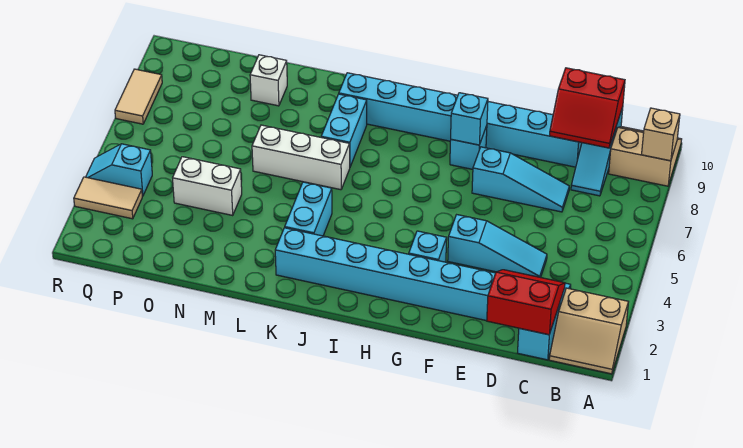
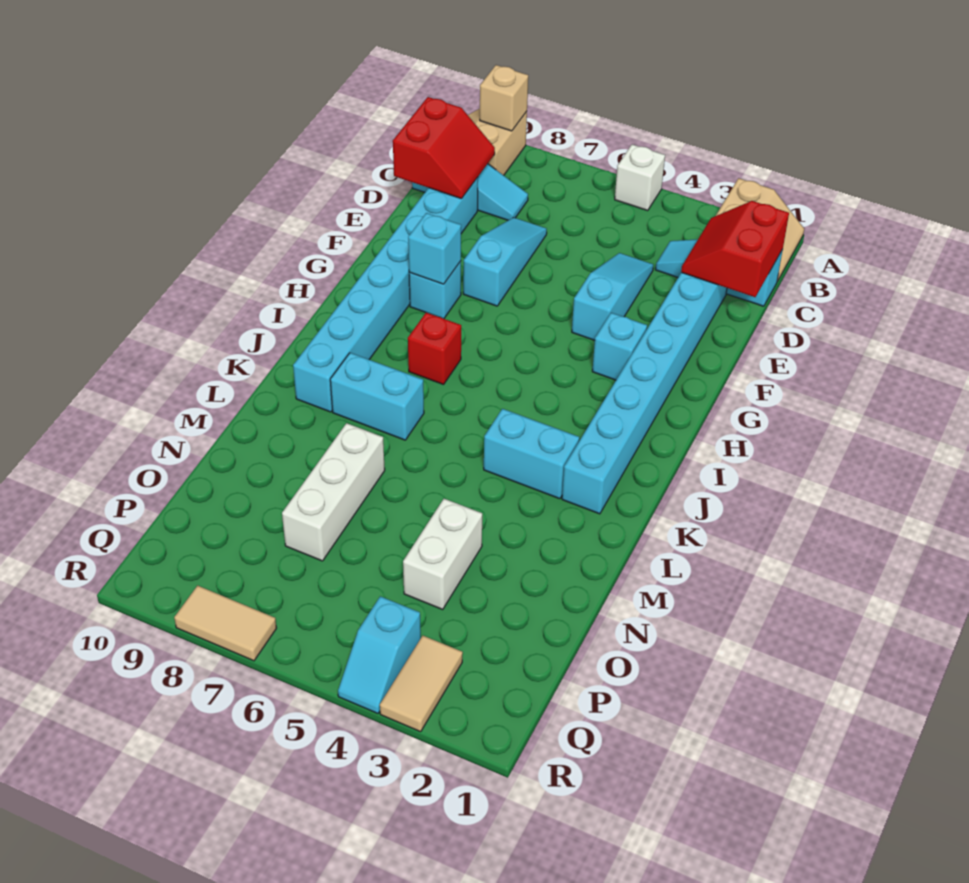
none -> red brick I7 level 1
white brick K6:M6 level 1 -> white brick M7:O7 level 1
white brick N9 level 1 -> white brick A5 level 1

